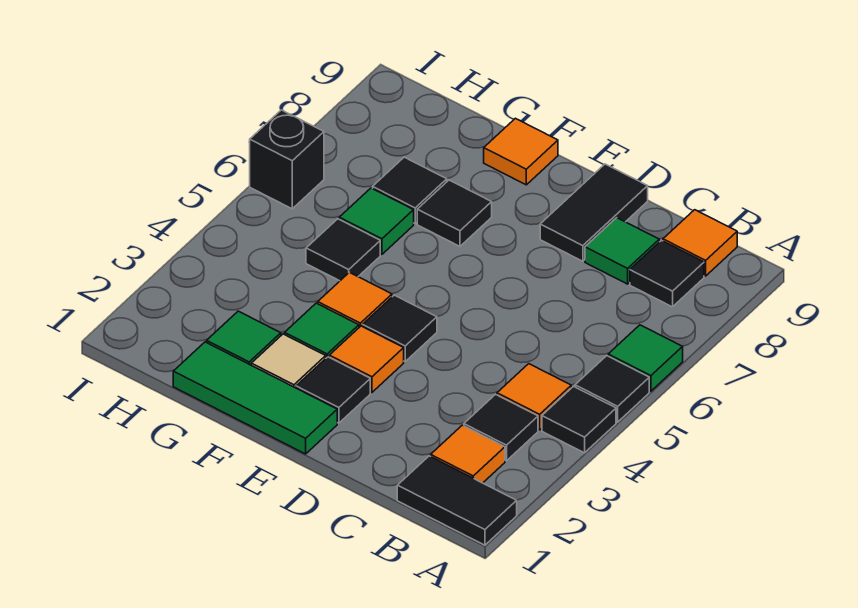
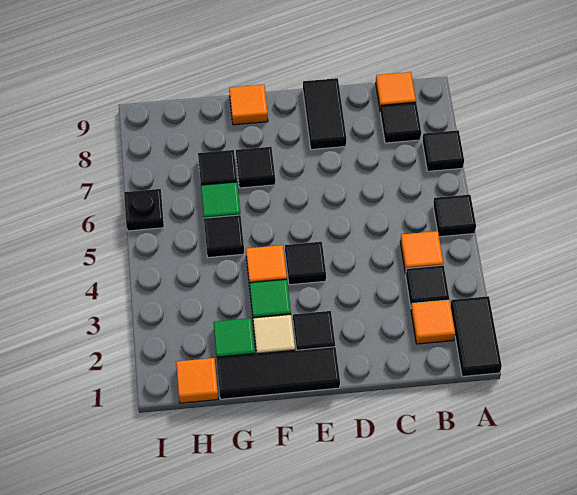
black tile A1:B1 level 1 -> black tile A1:A2 level 1
black tile A4 level 1 -> black tile A7 level 1
green tile A6 level 1 -> none
green tile C8 level 1 -> none
green tile E1:G1 level 1 -> black tile E1:G1 level 1
orange tile E3 level 1 -> orange tile H1 level 1
black brick I6 level 1 -> black plate I6 level 1

